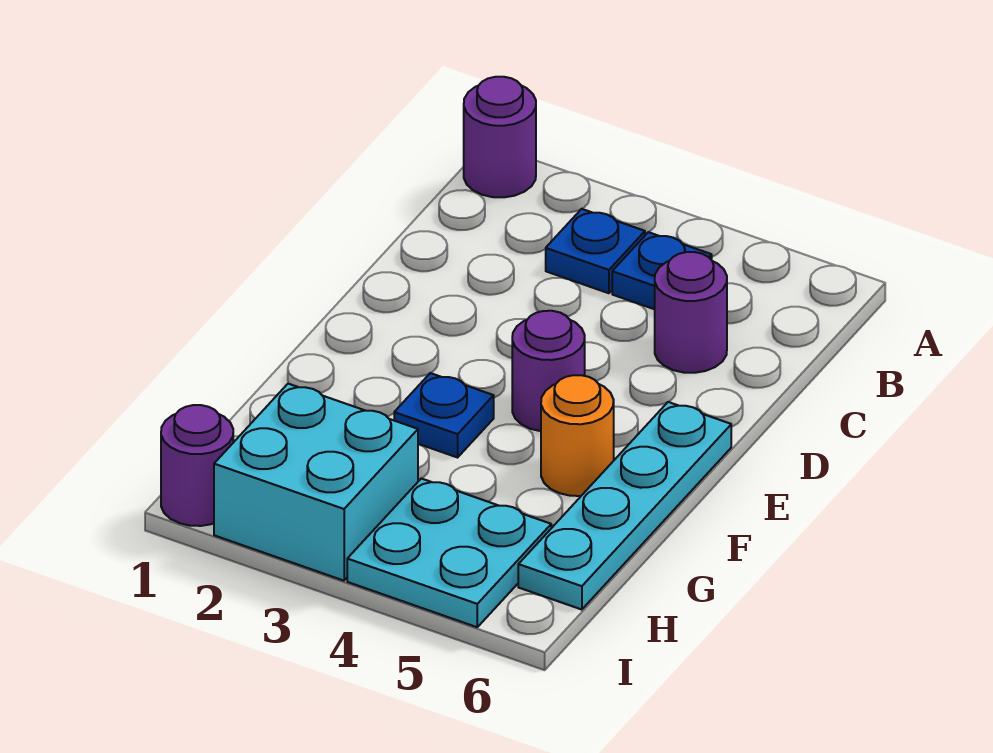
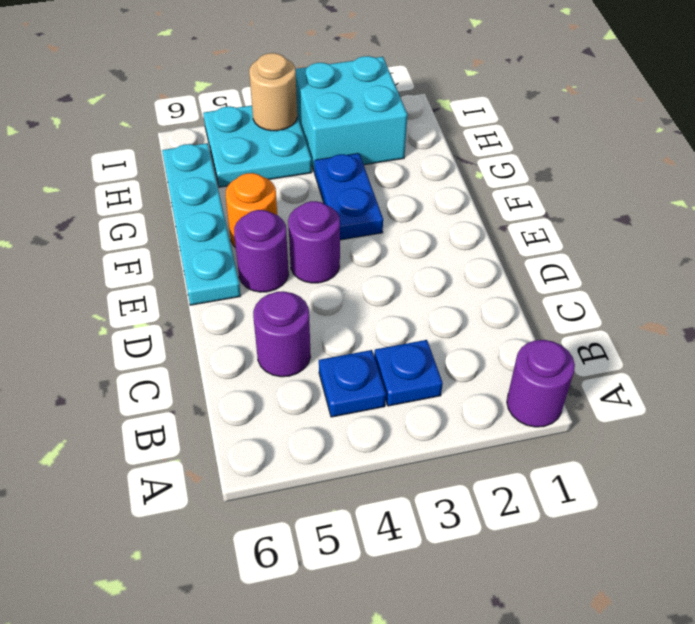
blue plate F3 level 1 -> blue plate F3:G3 level 1
purple round brick I1 level 1 -> purple round brick E5 level 1
none -> tan round brick I4 level 2

